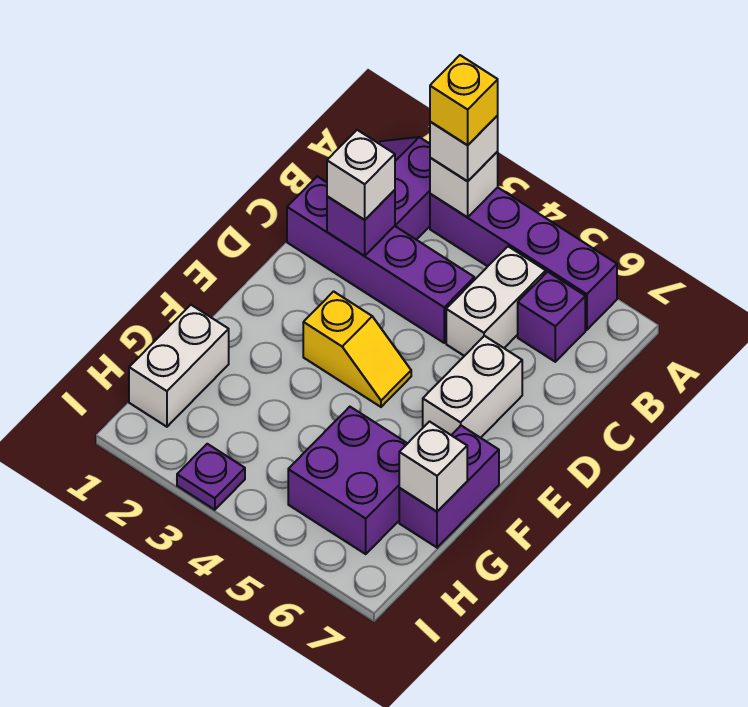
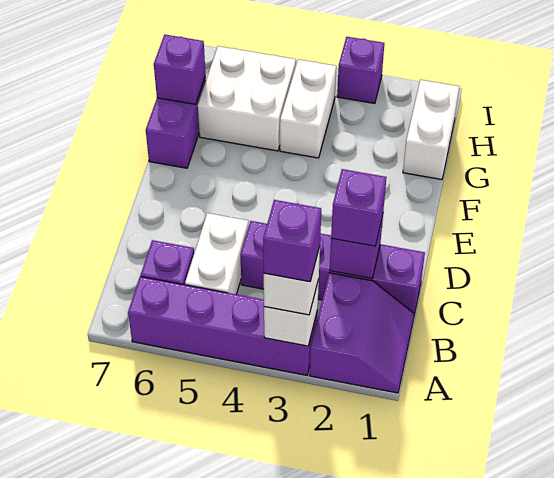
yellow brick A3 level 4 -> purple brick A3 level 4
white brick C2 level 3 -> purple brick C2 level 3
white brick D6:E6 level 1 -> white brick G4:H4 level 1
yellow slope E3:E4 level 1 top 3 -> none
purple brick G5:H6 level 1 -> white brick G5:H6 level 1
white brick G7 level 2 -> purple brick G7 level 2
purple plate I3 level 1 -> purple brick I3 level 1

